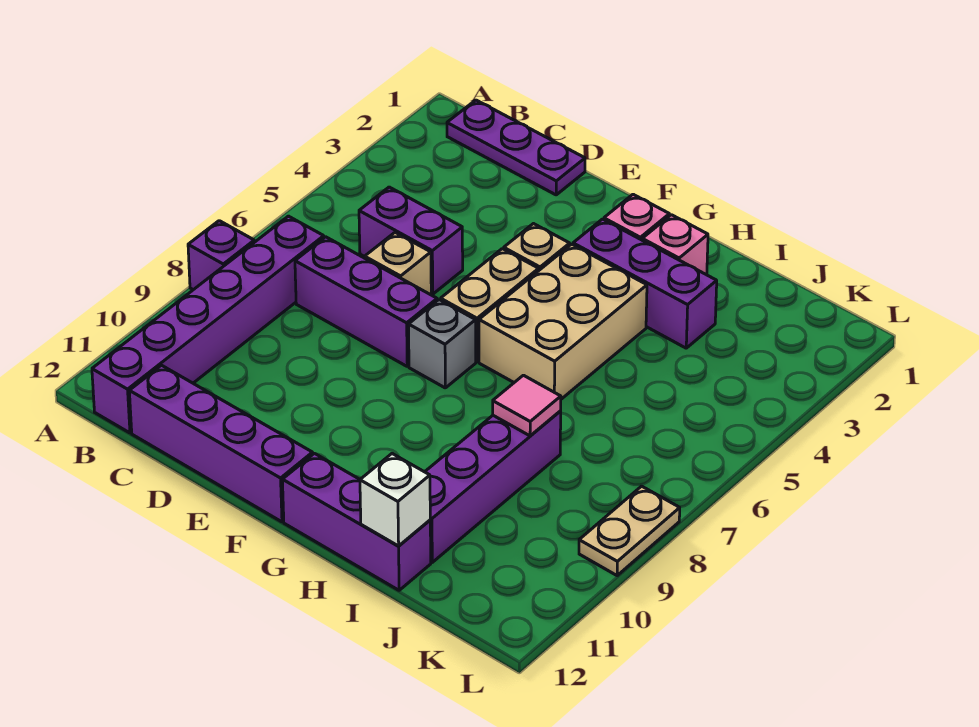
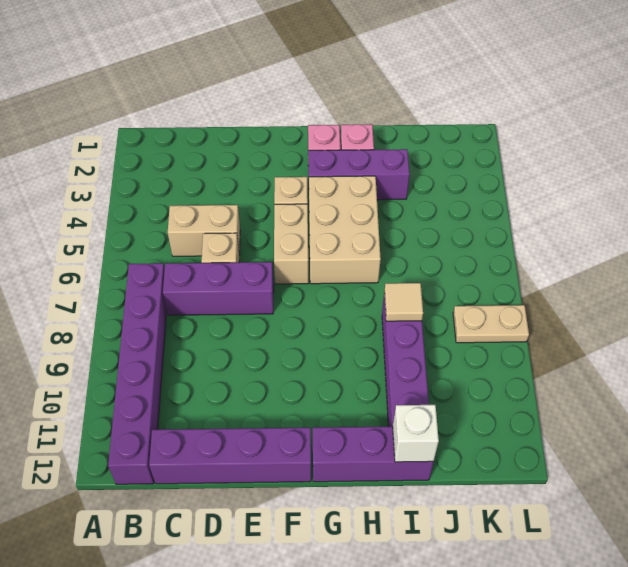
purple brick A8 level 1 -> none
purple plate B1:D1 level 1 -> none
purple brick C5:D5 level 1 -> tan brick C5:D5 level 1
grey brick F7 level 1 -> none
pink tile I8 level 2 -> tan tile I8 level 2
tan plate L8:L9 level 1 -> tan plate K8:L8 level 1

